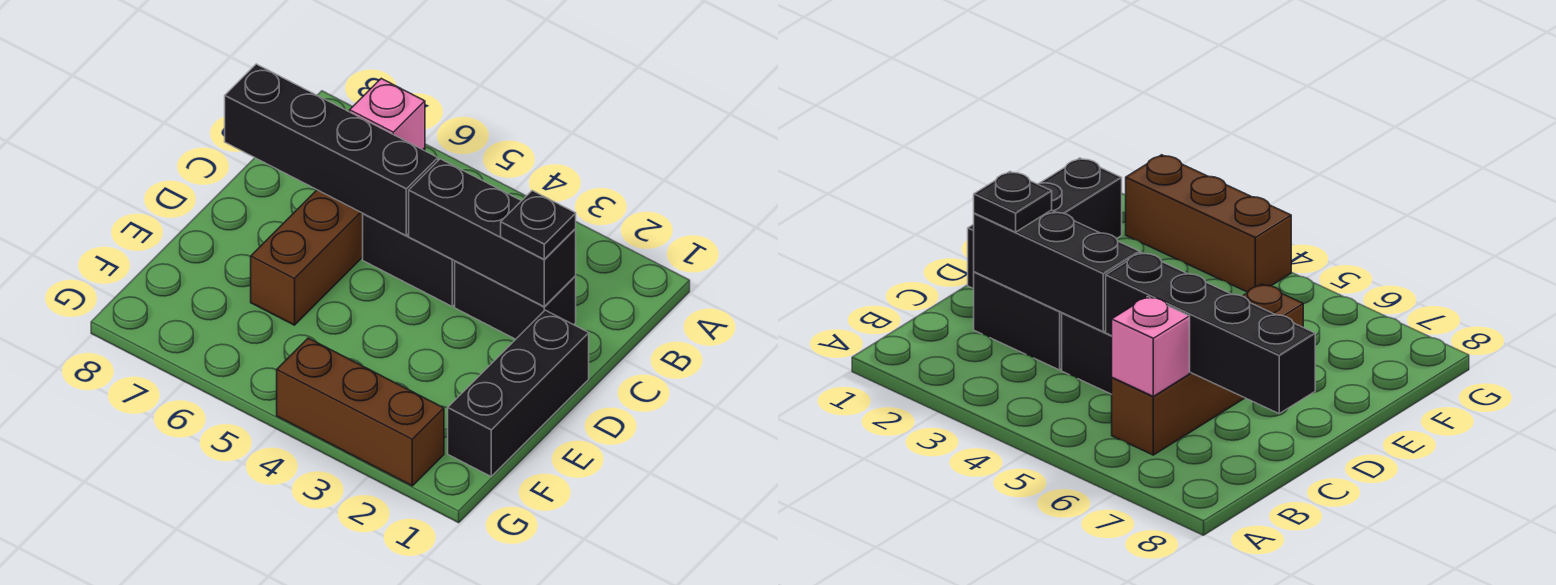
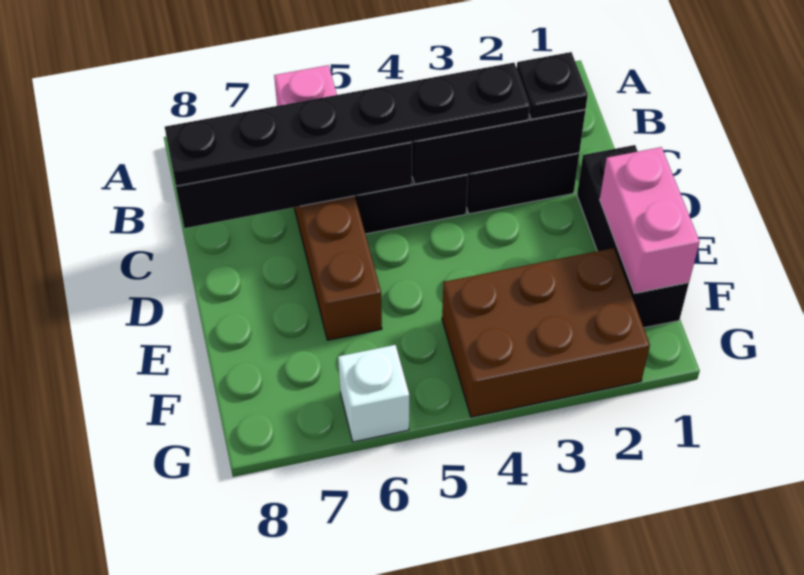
none -> black plate C3:C8 level 3
none -> pink brick E1:F1 level 2
brown brick G2:G4 level 1 -> brown brick F2:G4 level 1
none -> white brick G6 level 1

